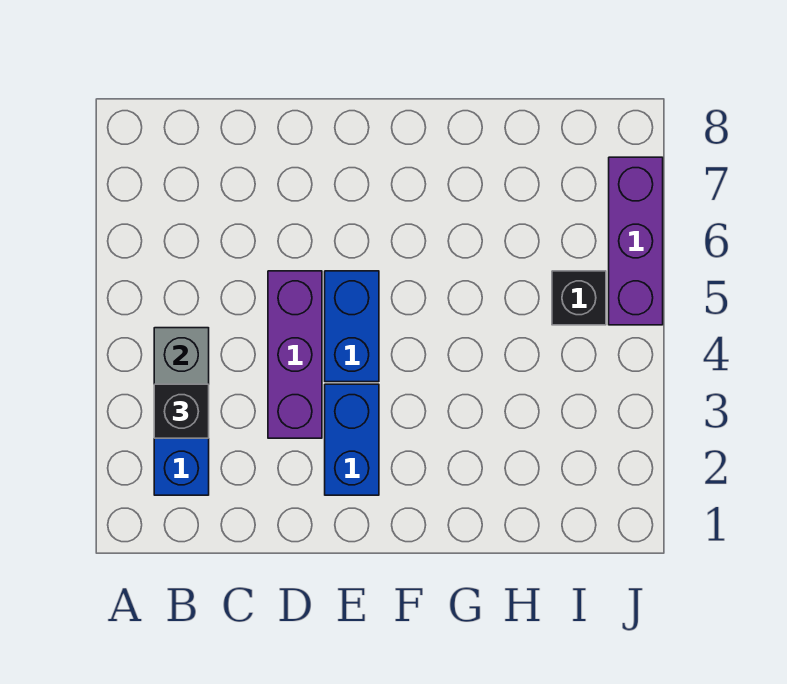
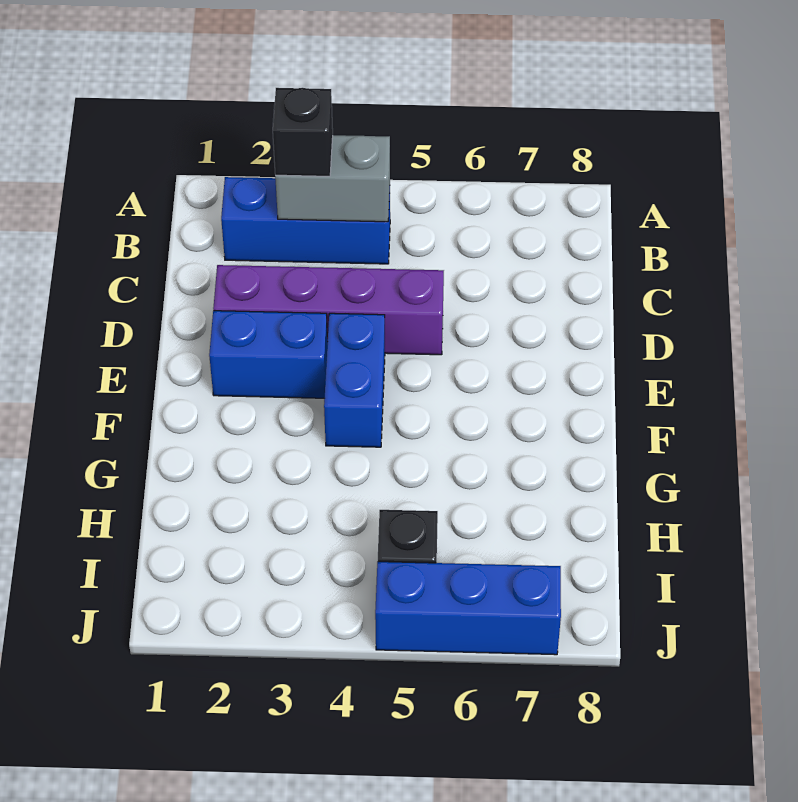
purple brick D3:D5 level 1 -> purple brick D2:D5 level 1
blue brick E4:E5 level 1 -> blue brick E4:F4 level 1
purple brick J5:J7 level 1 -> blue brick J5:J7 level 1

